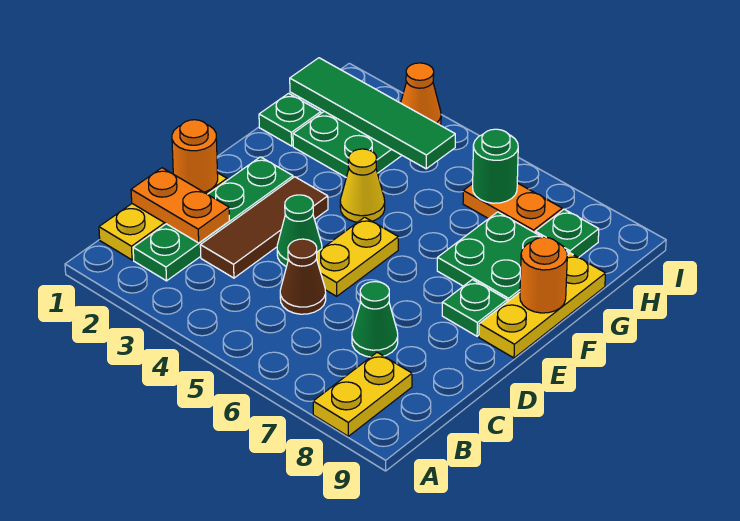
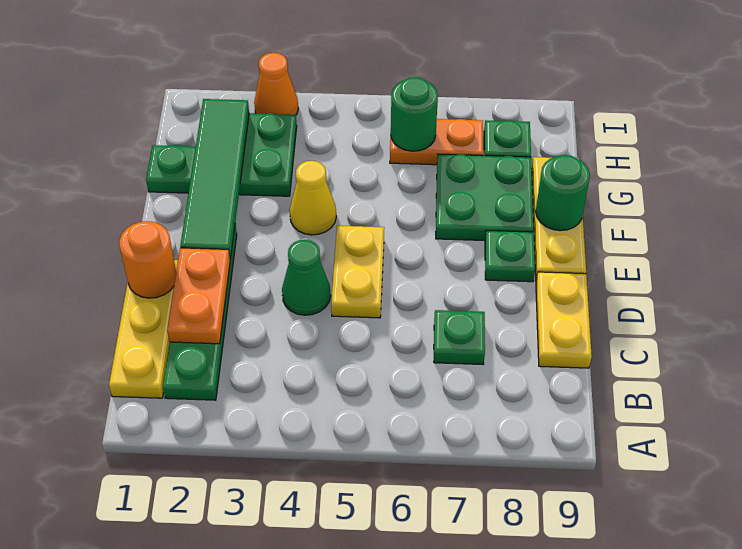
yellow plate A8:B8 level 1 -> yellow plate C9:D9 level 1
orange plate C1:C2 level 2 -> orange plate C2:D2 level 2
brown tile C3:E3 level 1 -> none
brown cone C5 level 1 -> none
green cone C7 level 1 -> green plate C7 level 1
orange round brick F9 level 2 -> green round brick F9 level 2
green tile H1:H4 level 2 -> green tile E2:H2 level 2

